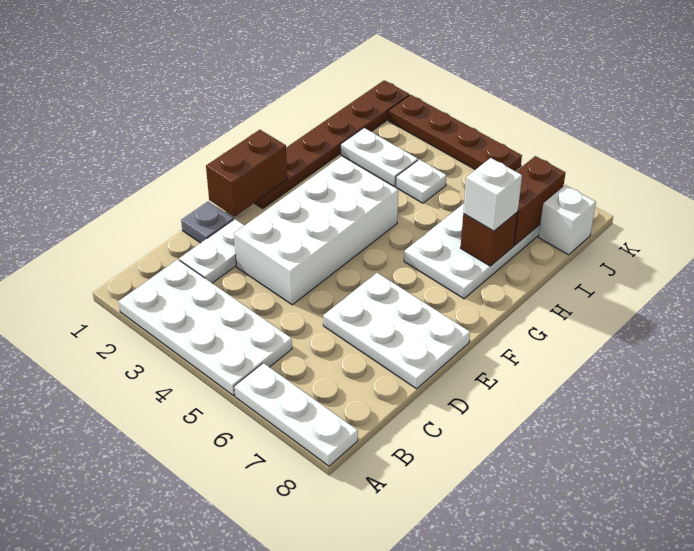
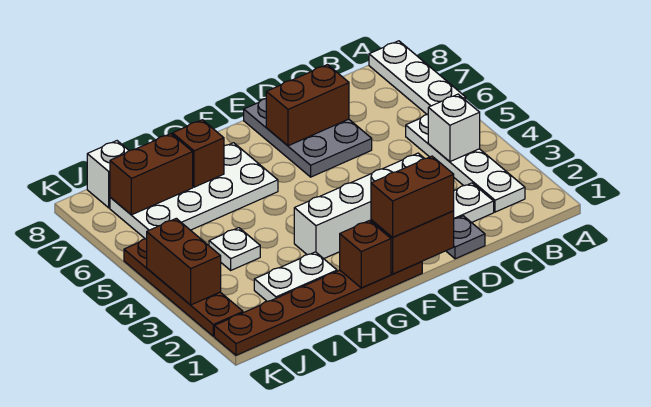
white plate A2:B5 level 1 -> white plate B2:B5 level 1
white brick D3:G4 level 1 -> white brick D3:G3 level 1
white plate D6:E8 level 1 -> grey plate D6:E8 level 1
none -> brown brick D7:E7 level 2
none -> brown brick E1:F1 level 3
none -> brown brick G1 level 2
white brick H7 level 3 -> white brick B4 level 2
white plate I2:I3 level 1 -> white plate H2:I2 level 1
none -> brown brick K3:K4 level 2

